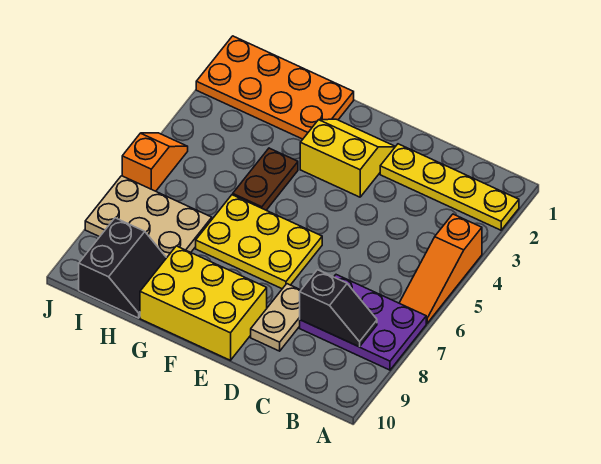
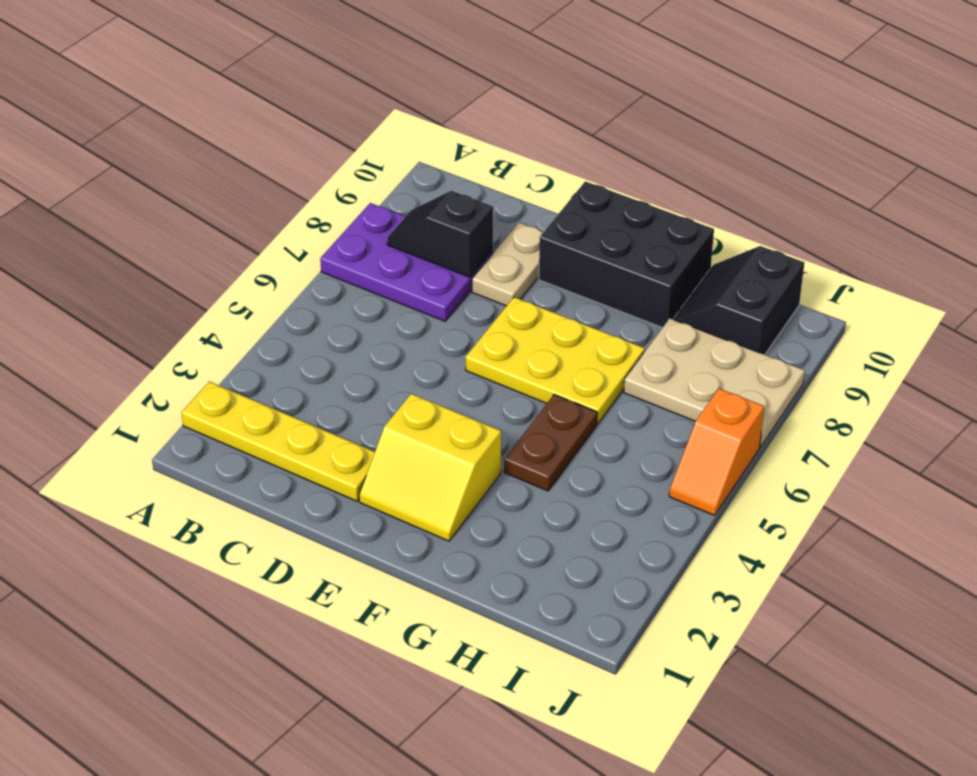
orange slope A4:A6 level 1 top 4 -> none
yellow brick E9:G10 level 1 -> black brick E9:G10 level 1
orange plate G1:J2 level 1 -> none

